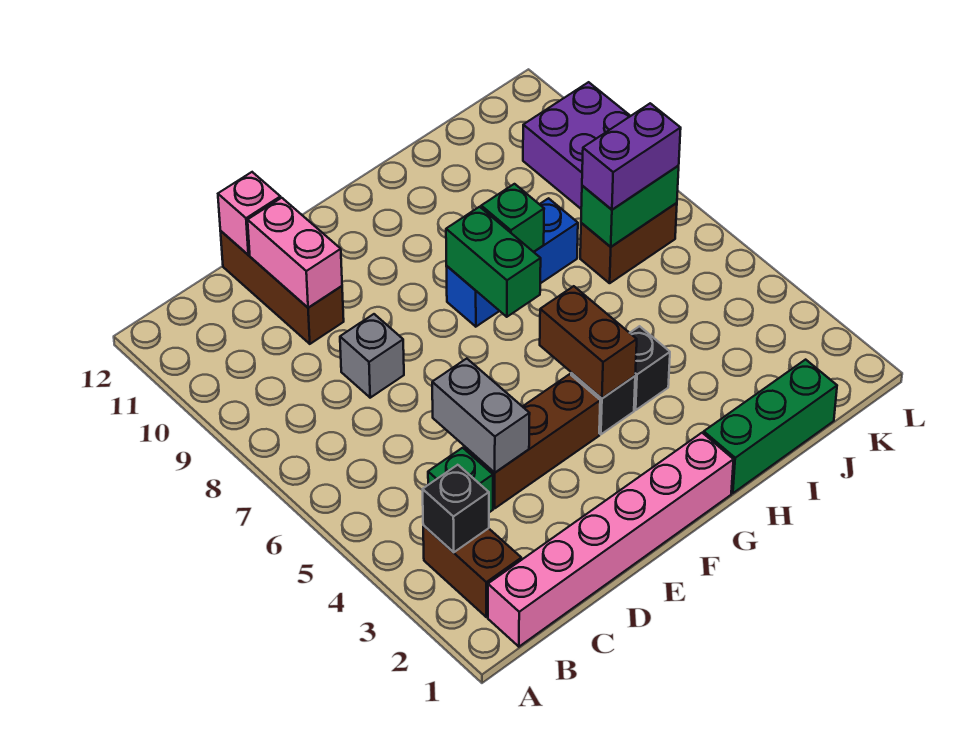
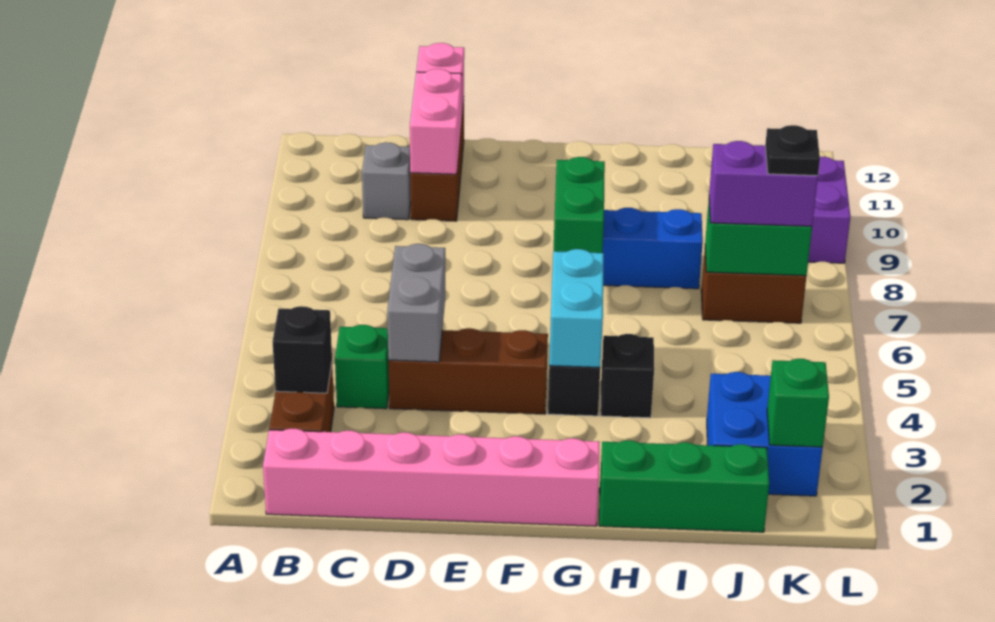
grey brick D8 level 1 -> grey brick C10 level 1
brown brick G4:G5 level 2 -> cyan brick G4:G5 level 2
green brick H8 level 2 -> green brick K2 level 2
none -> blue brick J2:K3 level 1
none -> black plate K7 level 4

